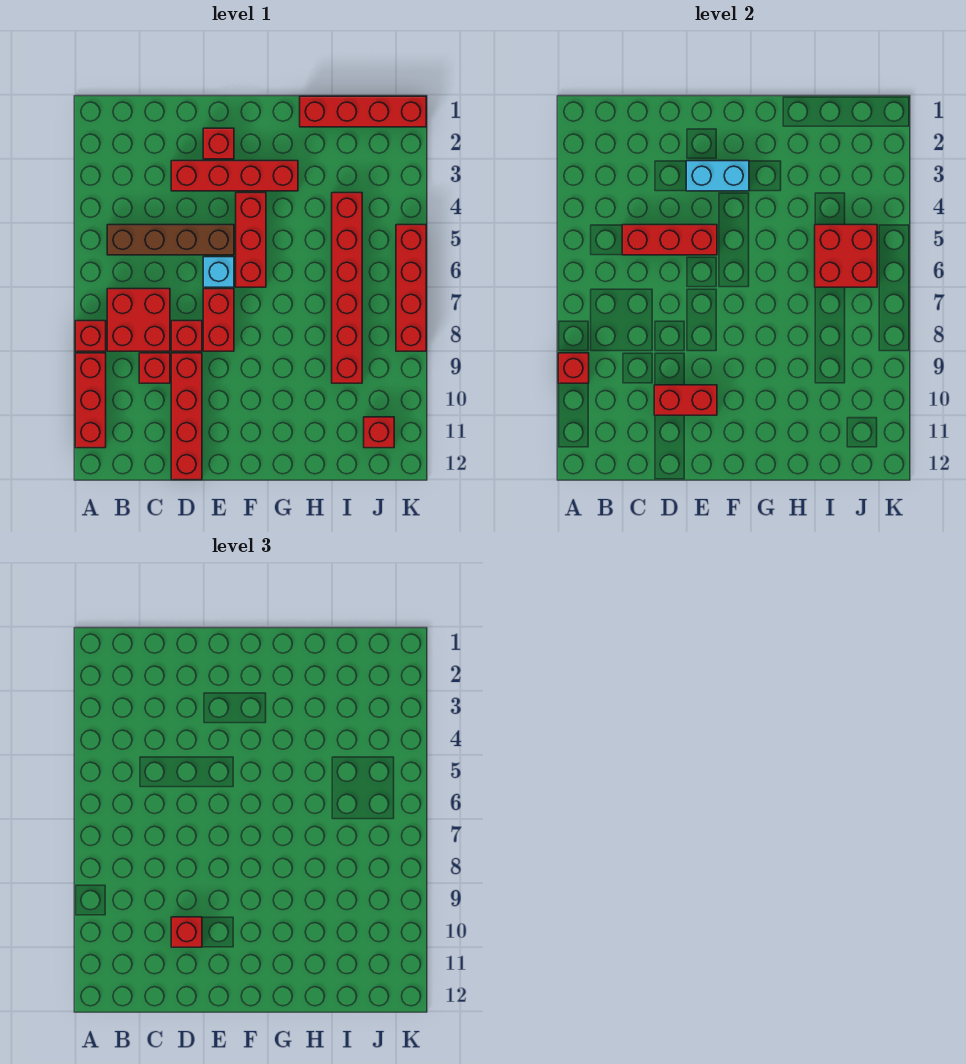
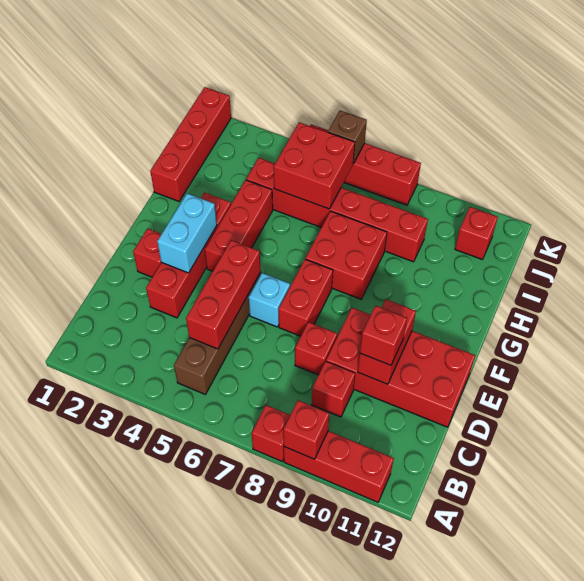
red brick B7:C8 level 1 -> red brick G7:H8 level 1
red brick D9:D12 level 1 -> red brick D9:E12 level 1
red brick E7:E8 level 1 -> red brick E7:F7 level 1
red brick F4:F6 level 1 -> red brick F4:H4 level 1
none -> brown brick K6 level 2

